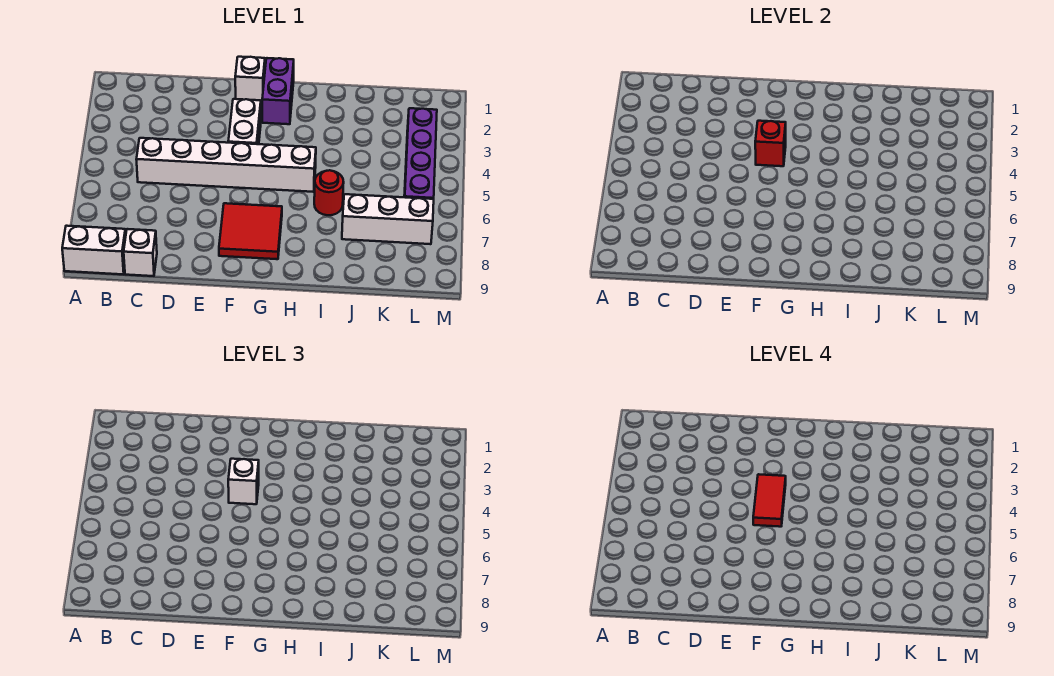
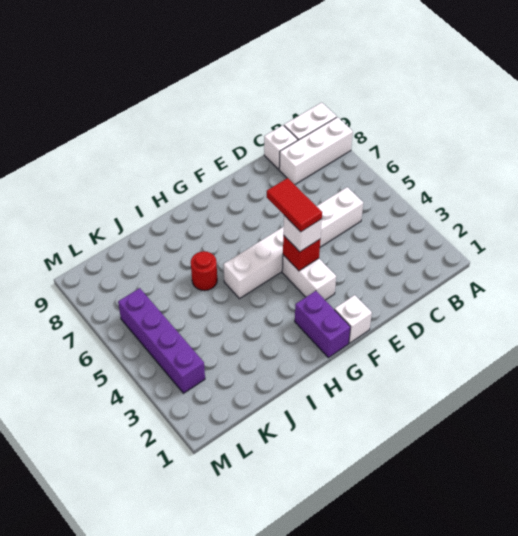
red tile F7:G8 level 1 -> none
white brick J7:L7 level 1 -> white brick A8:C8 level 1

